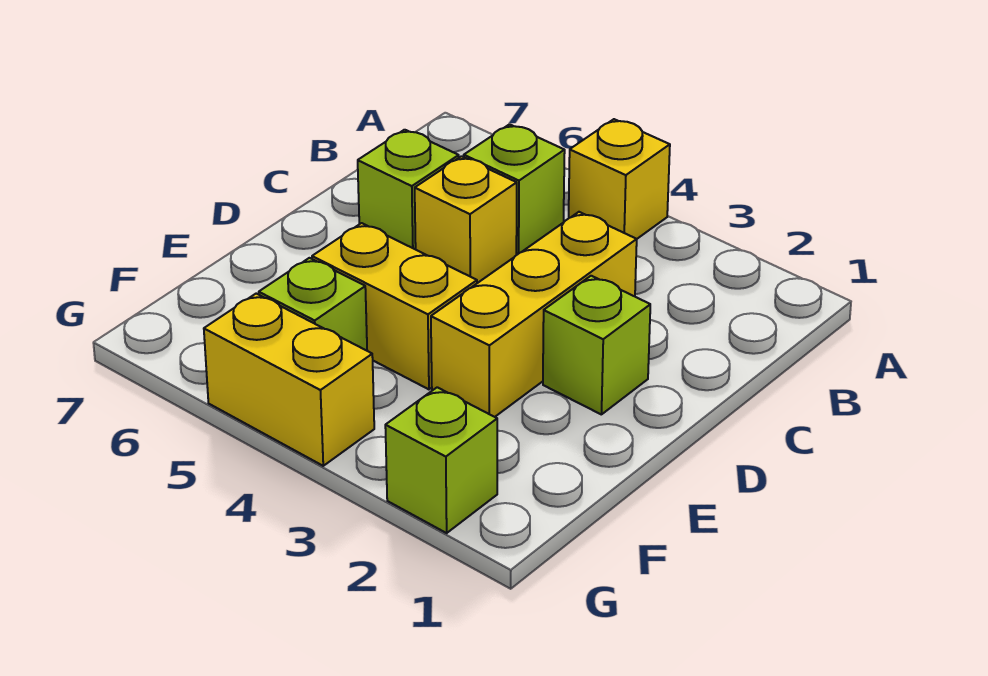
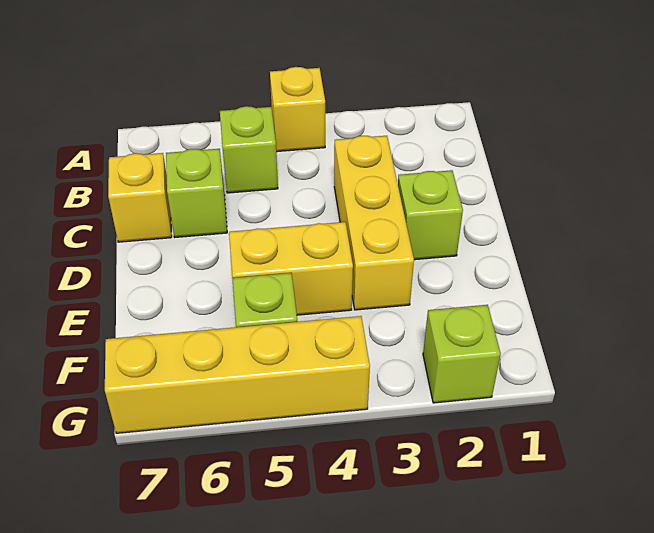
yellow brick C5 level 1 -> yellow brick C7 level 1
yellow brick G4:G5 level 1 -> yellow brick G4:G7 level 1

